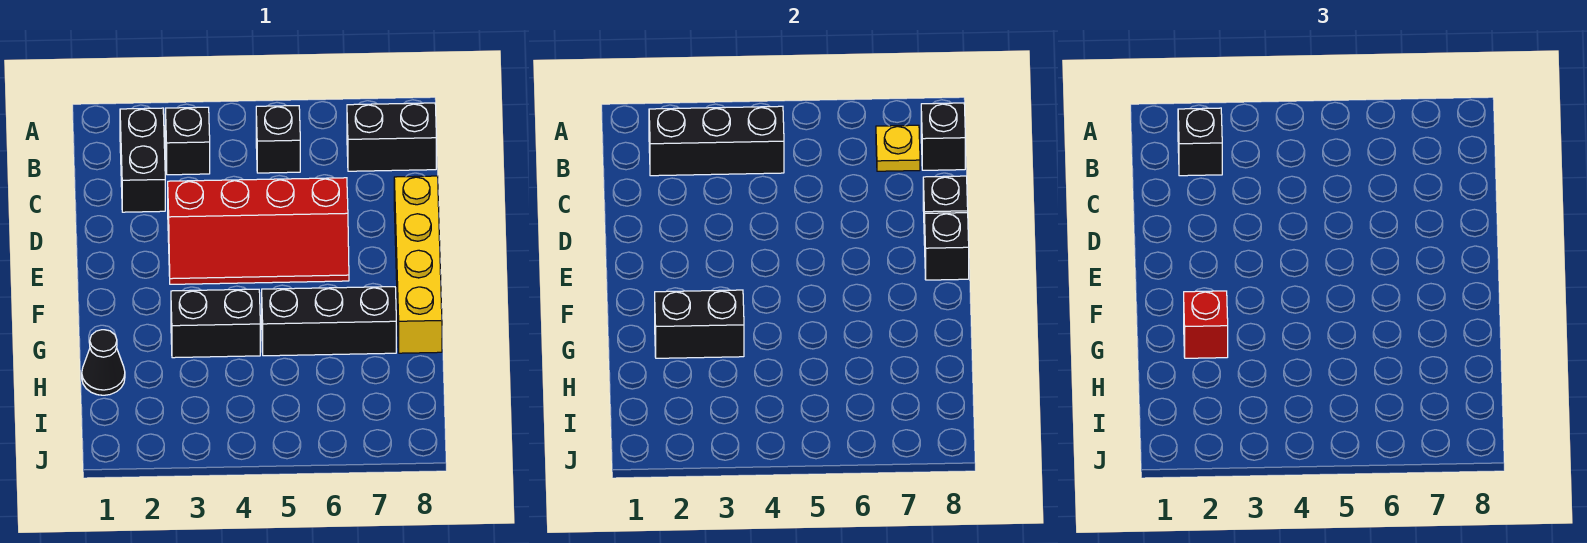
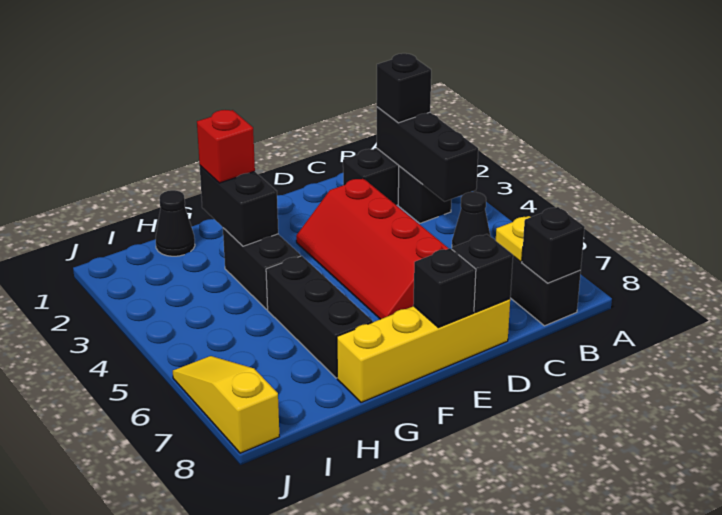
black brick B5 level 1 -> black cone B5 level 1
none -> yellow slope J6:J8 level 1 top 8

